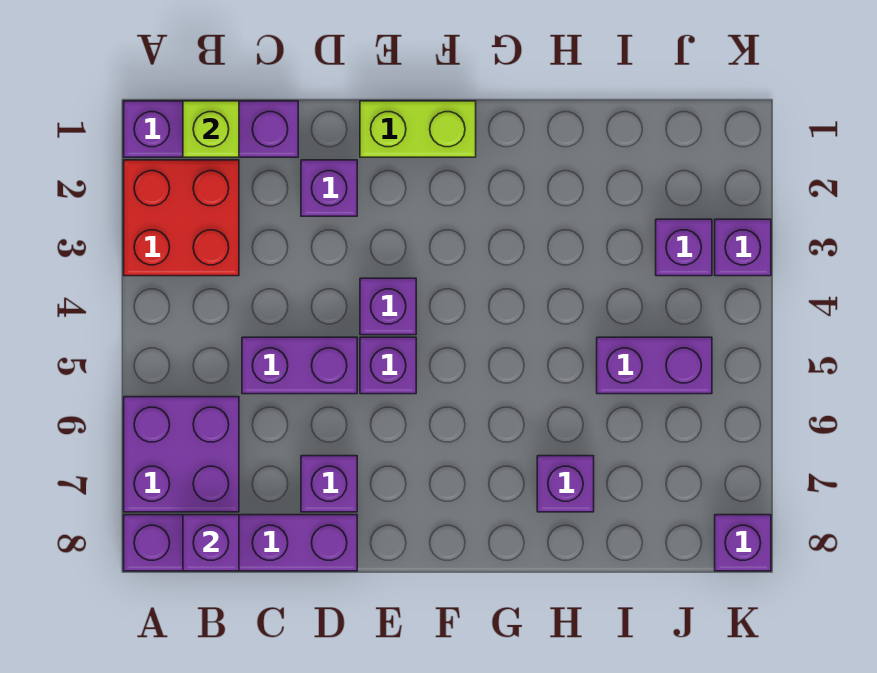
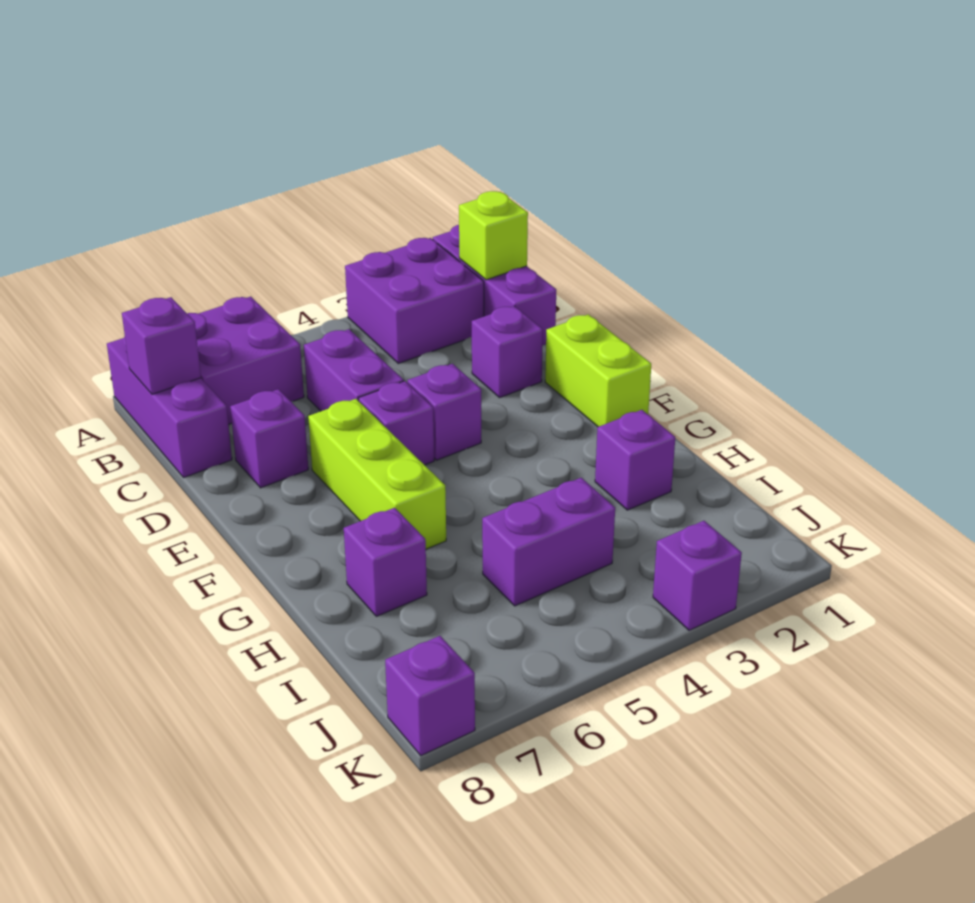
red brick A2:B3 level 1 -> purple brick A2:B3 level 1
purple brick A8:D8 level 1 -> purple brick A8:C8 level 1
none -> lime brick E6:G6 level 1
purple brick I5:J5 level 1 -> purple brick I4:I5 level 1
purple brick J3 level 1 -> purple brick H2 level 1

